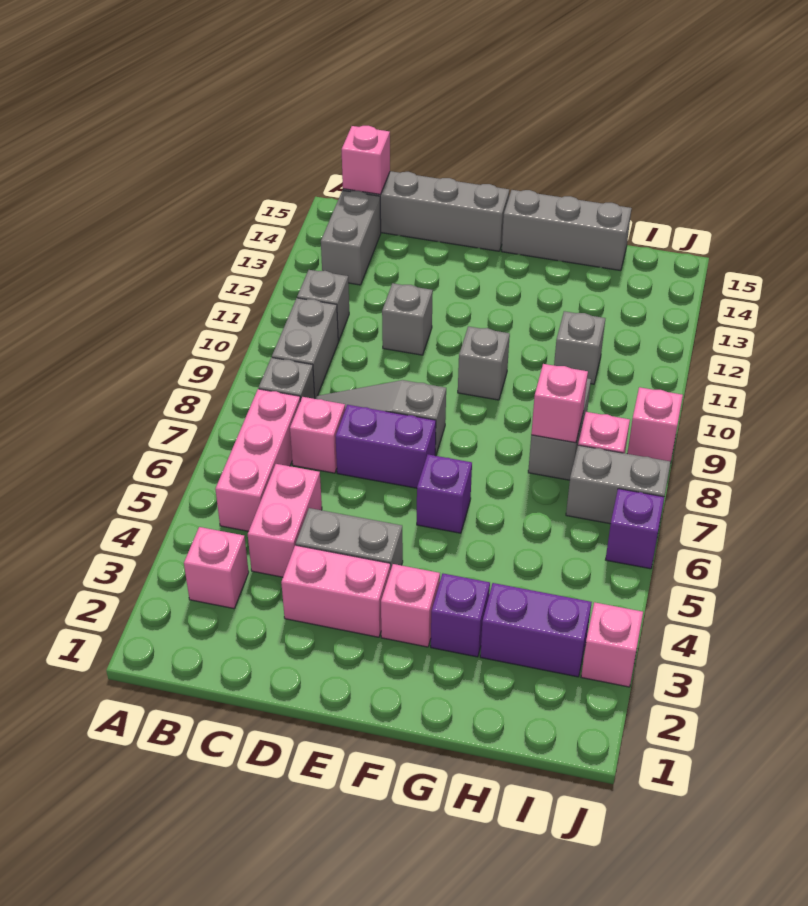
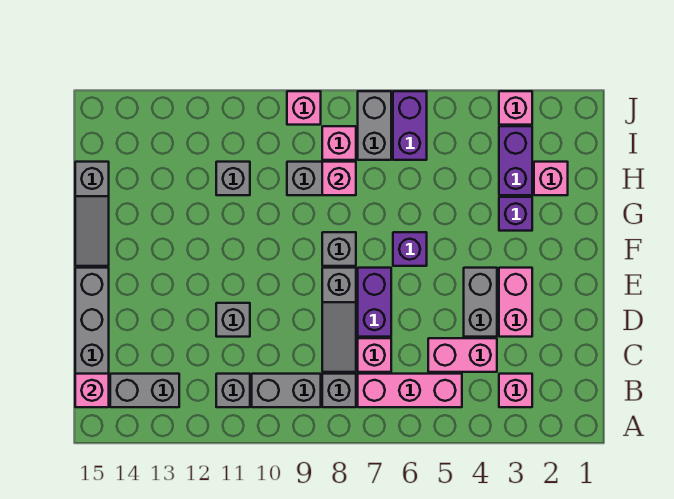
pink brick F3 level 1 -> pink brick H2 level 1
grey brick F10 level 1 -> grey brick F8 level 1
grey brick F15:H15 level 1 -> grey slope F15:H15 level 1 top H
purple brick J6 level 1 -> purple brick I6:J6 level 1

